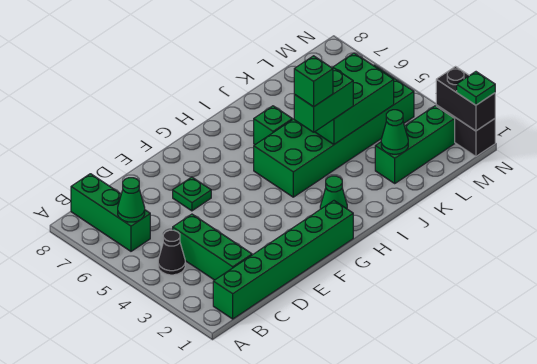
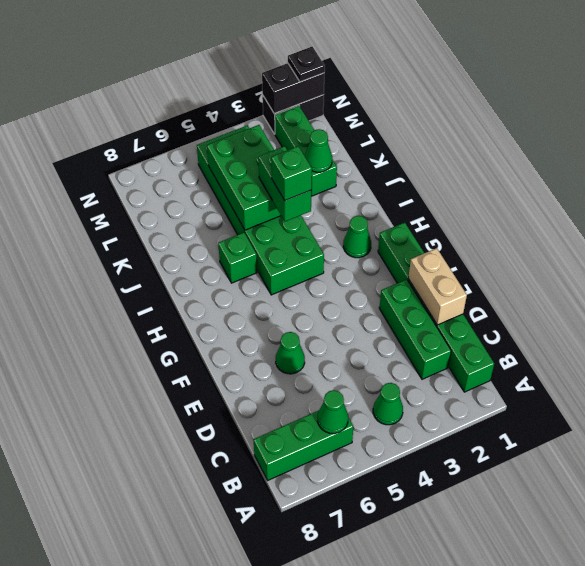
black cone B4 level 1 -> green cone B4 level 1
green brick C2:C4 level 1 -> green brick C2:E2 level 1
none -> tan brick D1:E1 level 2
green plate E6 level 1 -> green cone E6 level 1
green plate N1 level 3 -> black plate N1 level 3

